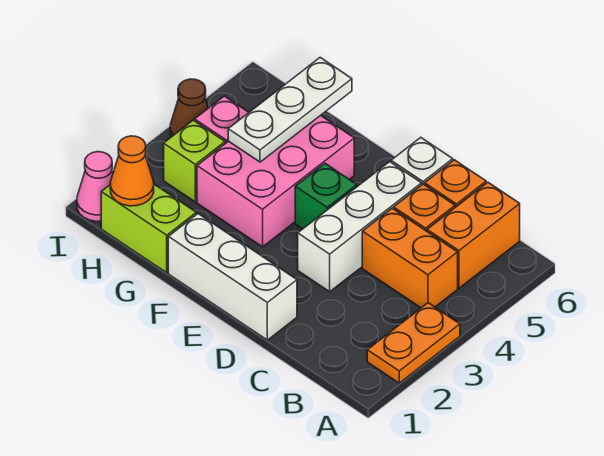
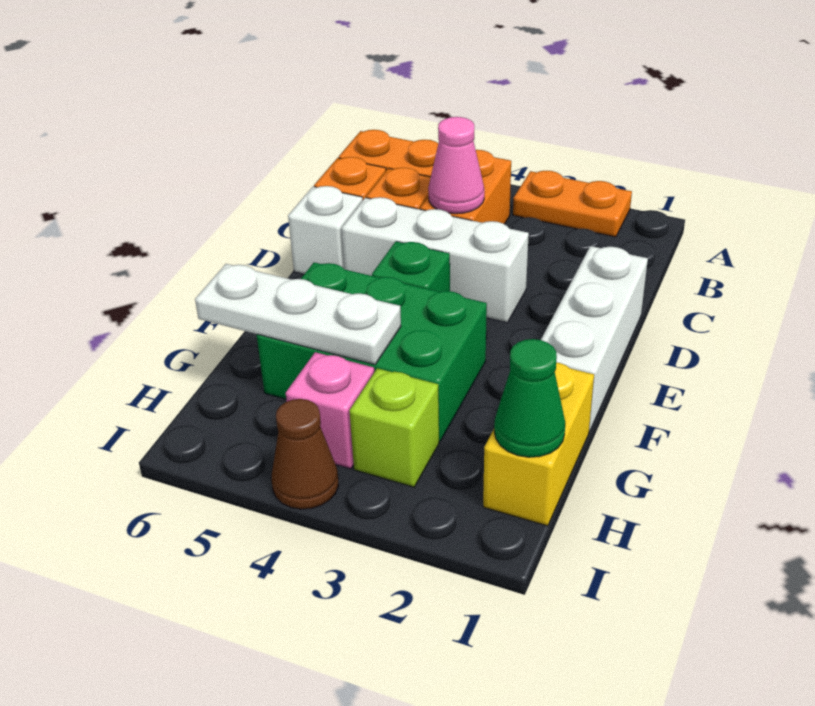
pink brick F3:G5 level 1 -> green brick F3:G5 level 1
lime brick G1:H1 level 1 -> yellow brick G1:H1 level 1
orange cone H1 level 2 -> green cone H1 level 2
pink cone I1 level 1 -> pink cone C4 level 2

